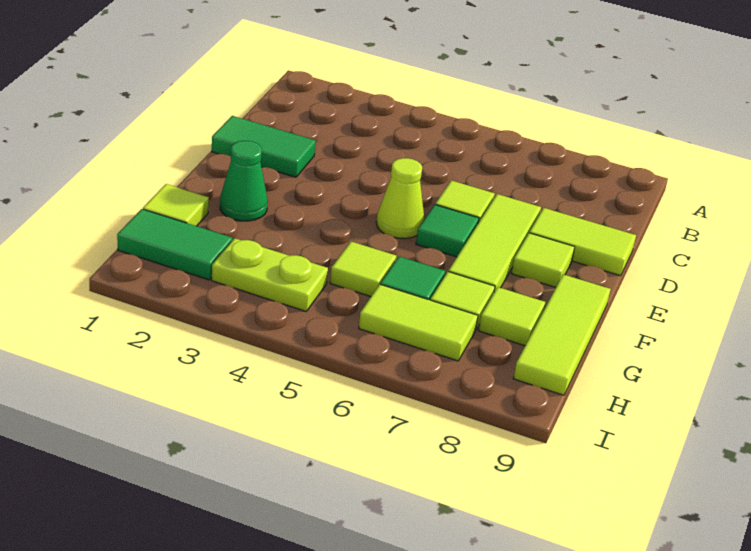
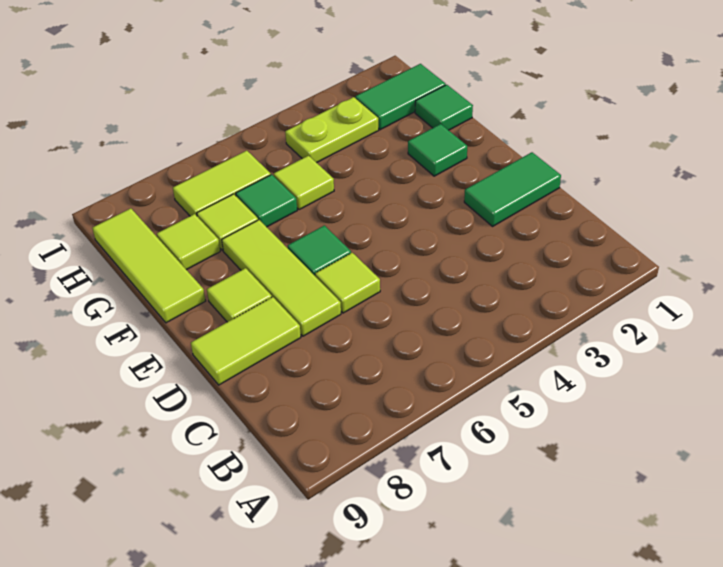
lime cone E5 level 1 -> none
green cone F2 level 1 -> green tile F2 level 1
lime tile G1 level 1 -> green tile G1 level 1

